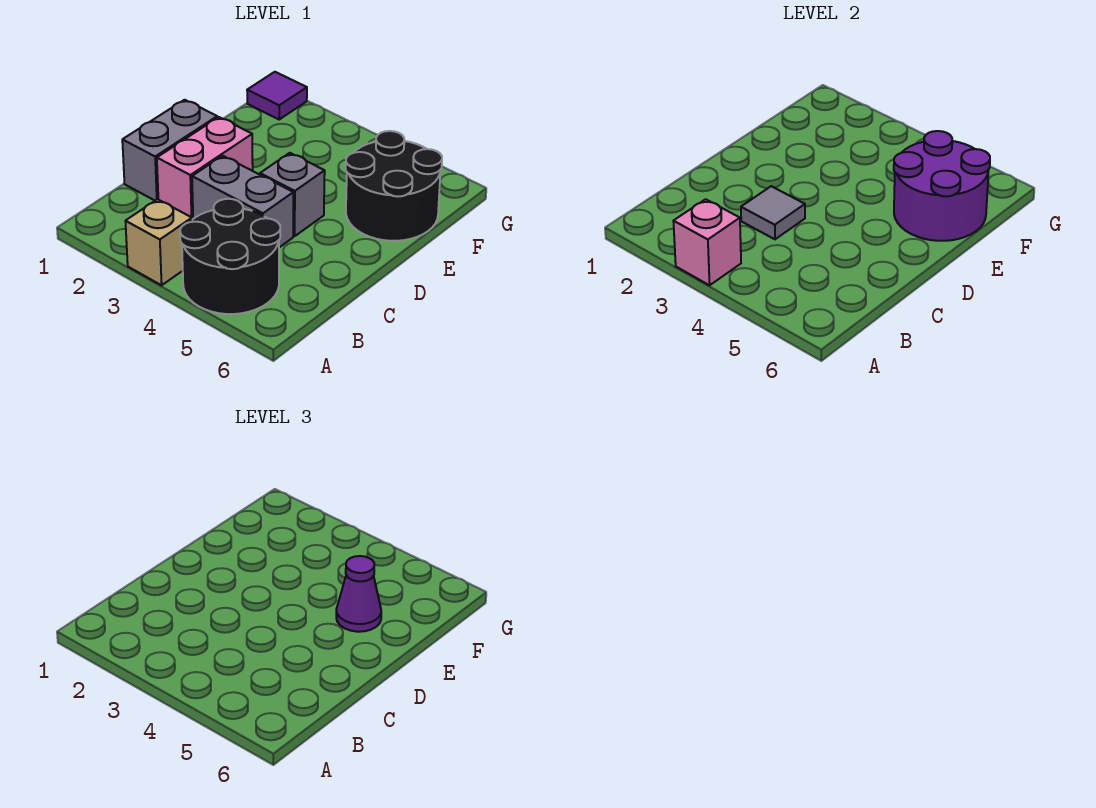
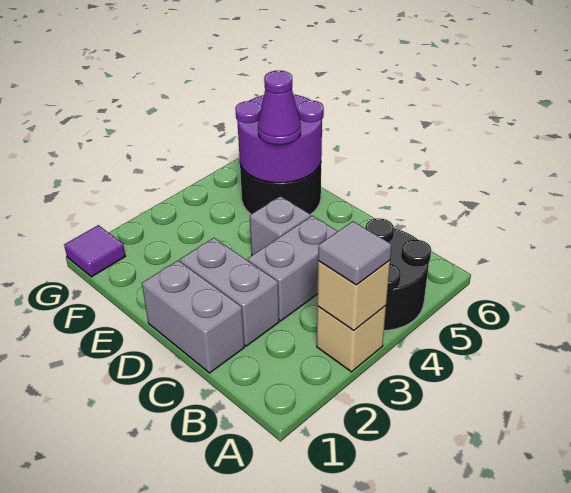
pink brick A3 level 2 -> tan brick A3 level 2
pink brick C2:D2 level 1 -> grey brick C2:D2 level 1
grey tile C3 level 2 -> grey tile A3 level 3

